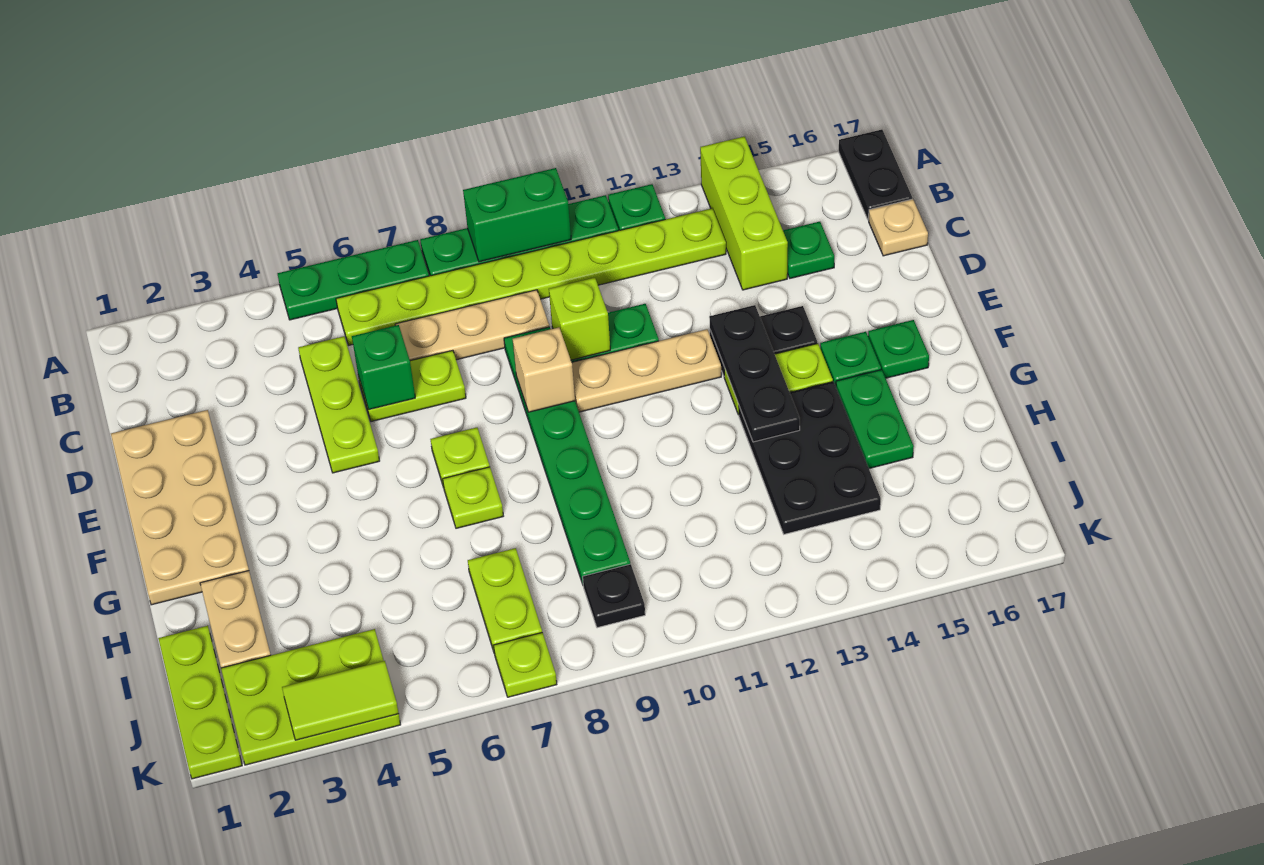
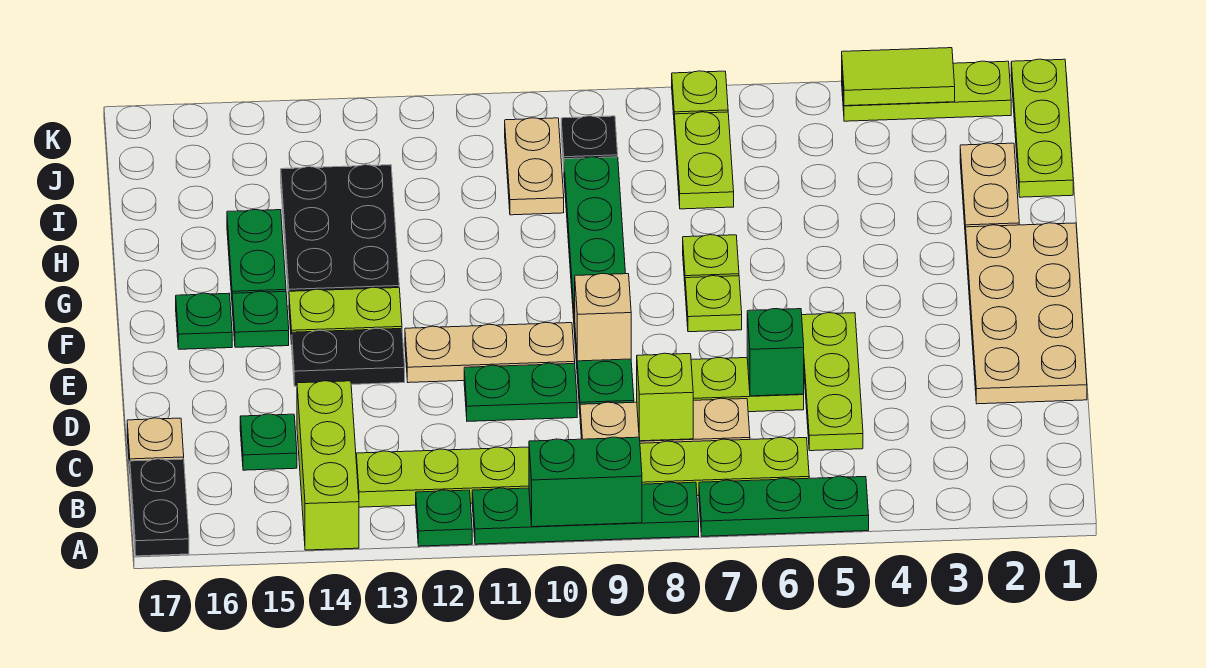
lime brick D10 level 2 -> lime brick C8 level 2
black plate E13:G13 level 2 -> none
none -> tan plate I10:J10 level 1
lime plate J2:K4 level 1 -> lime plate K2:K4 level 1

